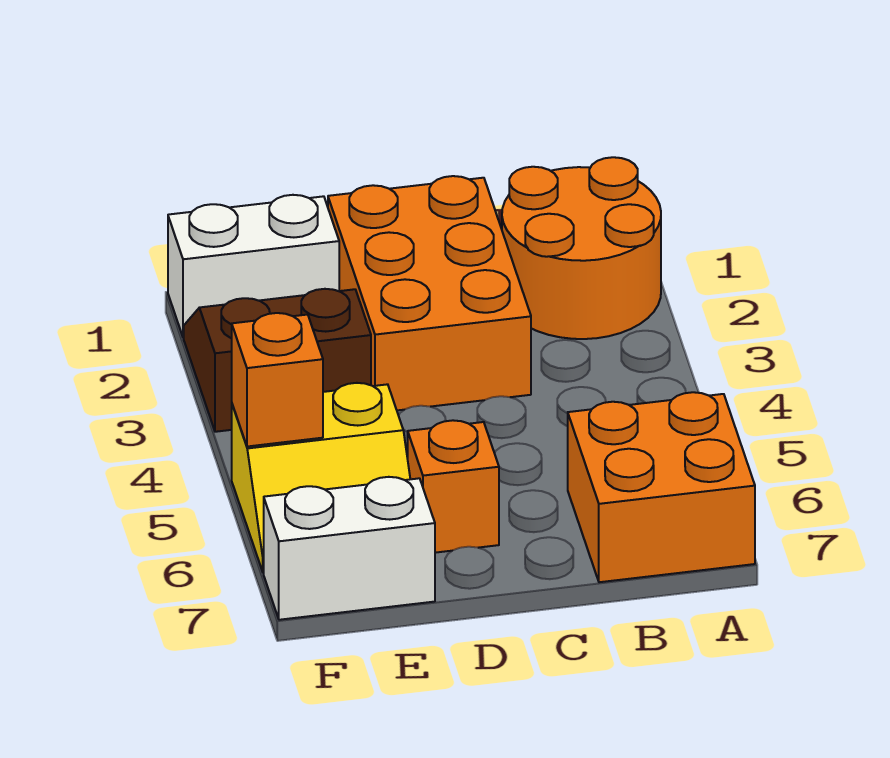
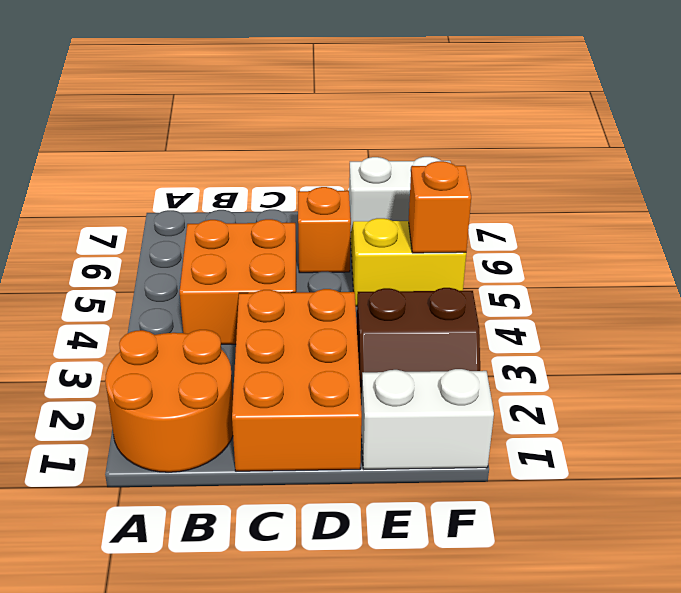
orange brick A6:B7 level 1 -> orange brick B4:C5 level 1

